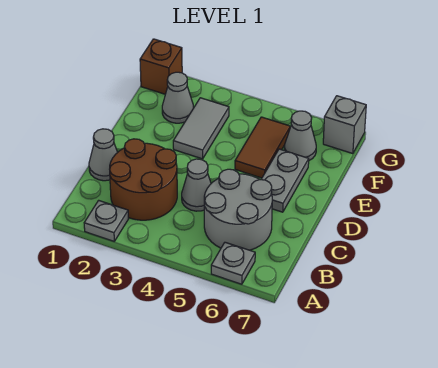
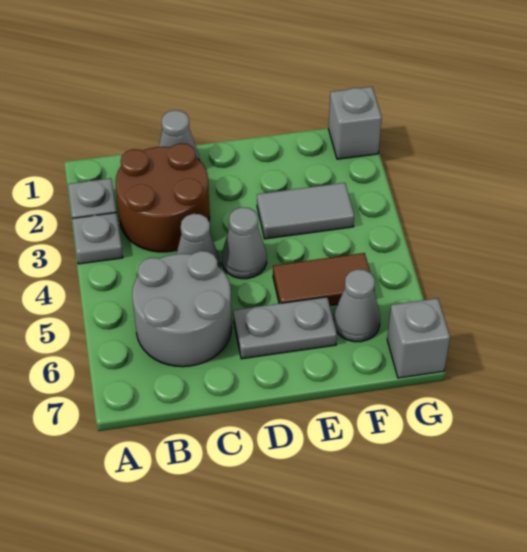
grey plate A6 level 1 -> grey plate A3 level 1
grey cone F2 level 1 -> grey cone D4 level 1
brown brick G1 level 1 -> grey brick G1 level 1

